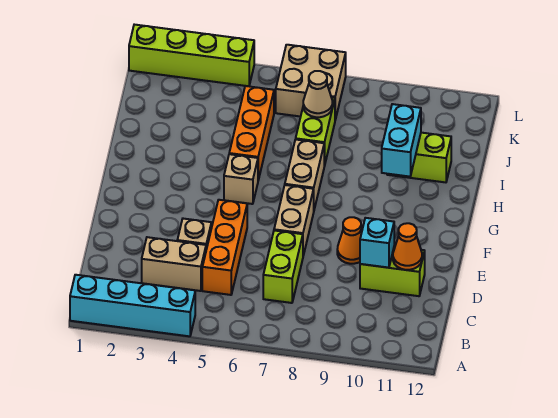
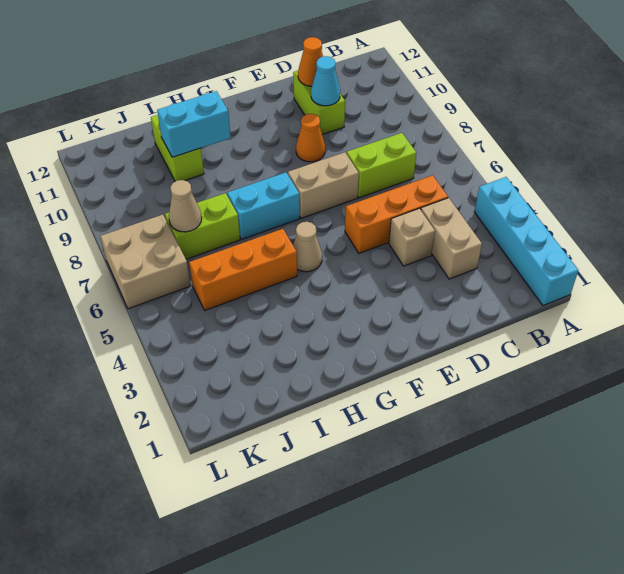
cyan brick D10 level 2 -> cyan cone D10 level 2
tan brick G5 level 1 -> tan cone G5 level 1
tan brick G7:H7 level 1 -> cyan brick G7:H7 level 1
lime brick L1:L4 level 1 -> none

